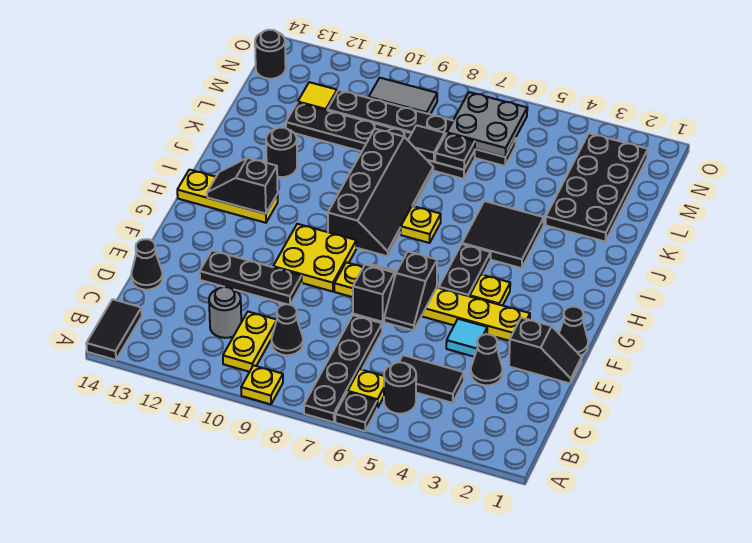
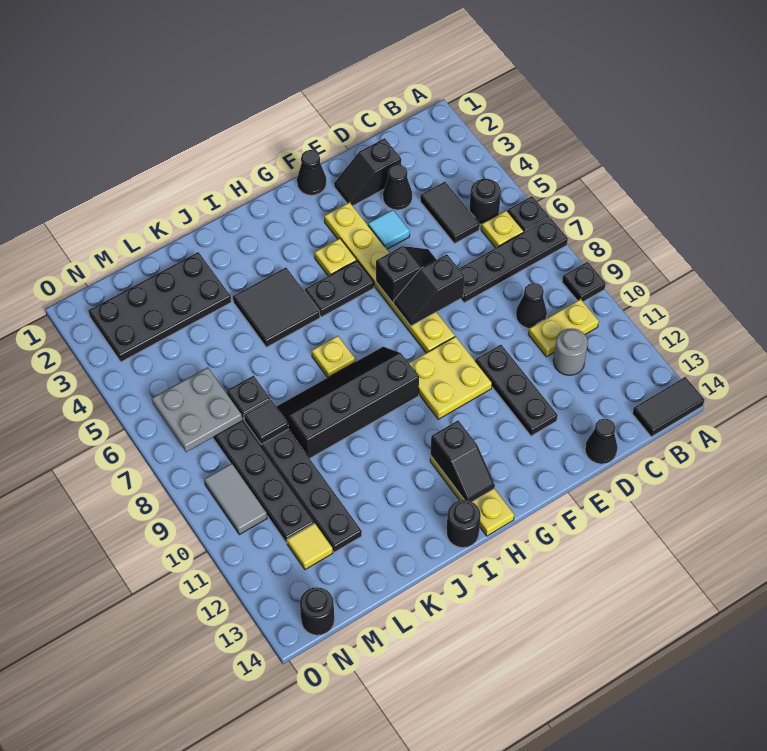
yellow plate A9 level 1 -> black plate A9 level 1
black slope E1:E2 level 1 top 2 -> black slope D2:E2 level 1 top D
black round brick J12 level 1 -> black round brick I14 level 1

